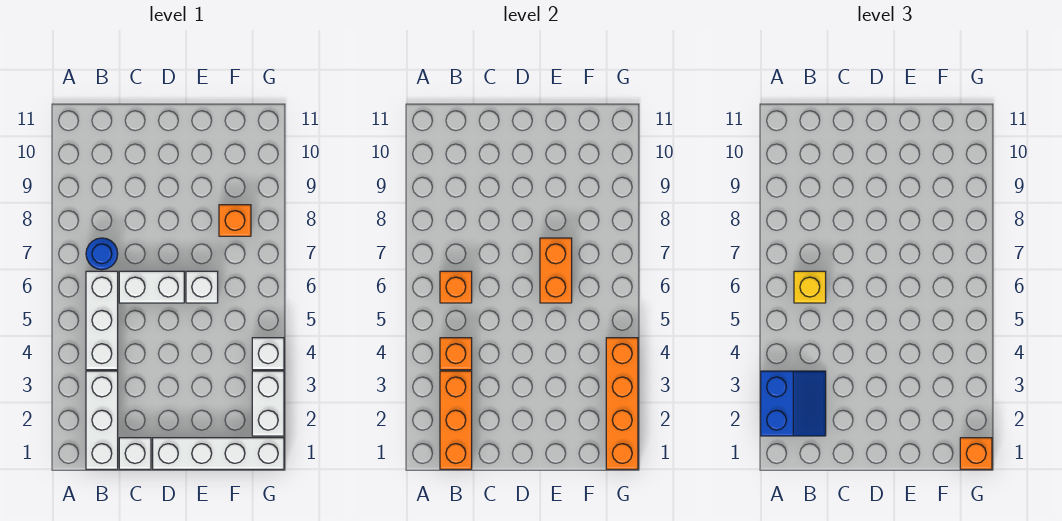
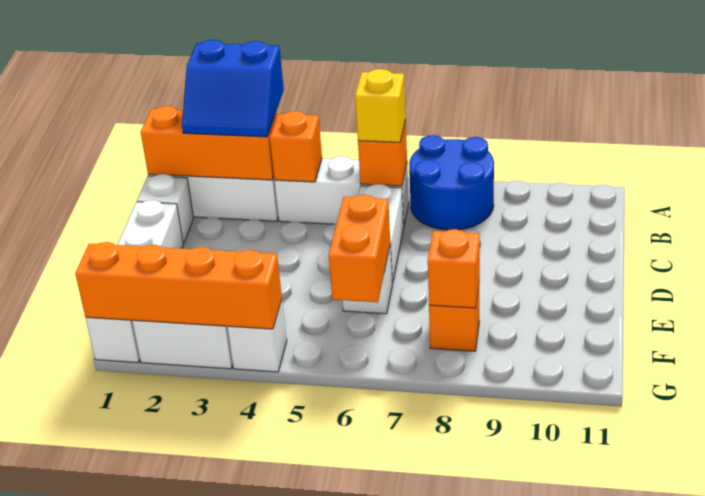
blue round brick B7 level 1 -> blue round brick A7:B8 level 1
orange brick E6:E7 level 2 -> orange brick E6:F6 level 2
orange brick G1 level 3 -> orange brick F8 level 2

